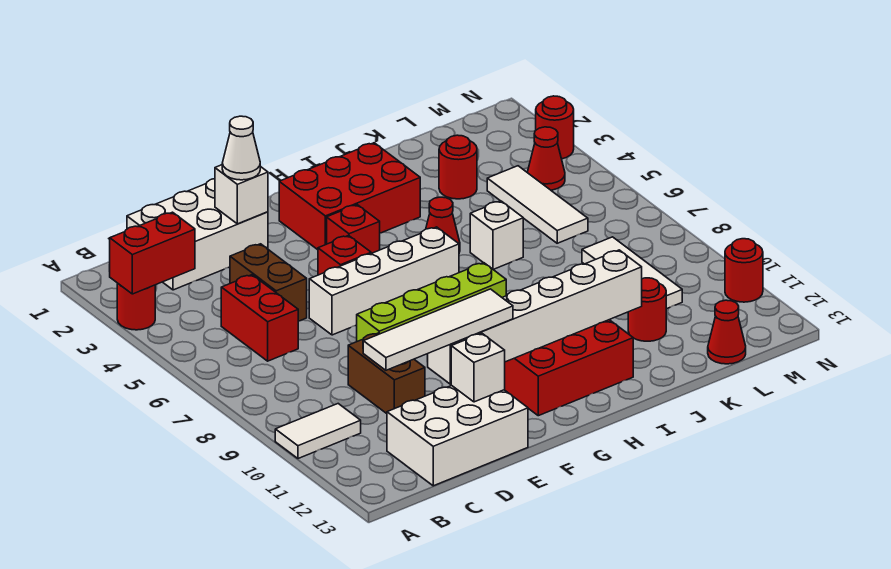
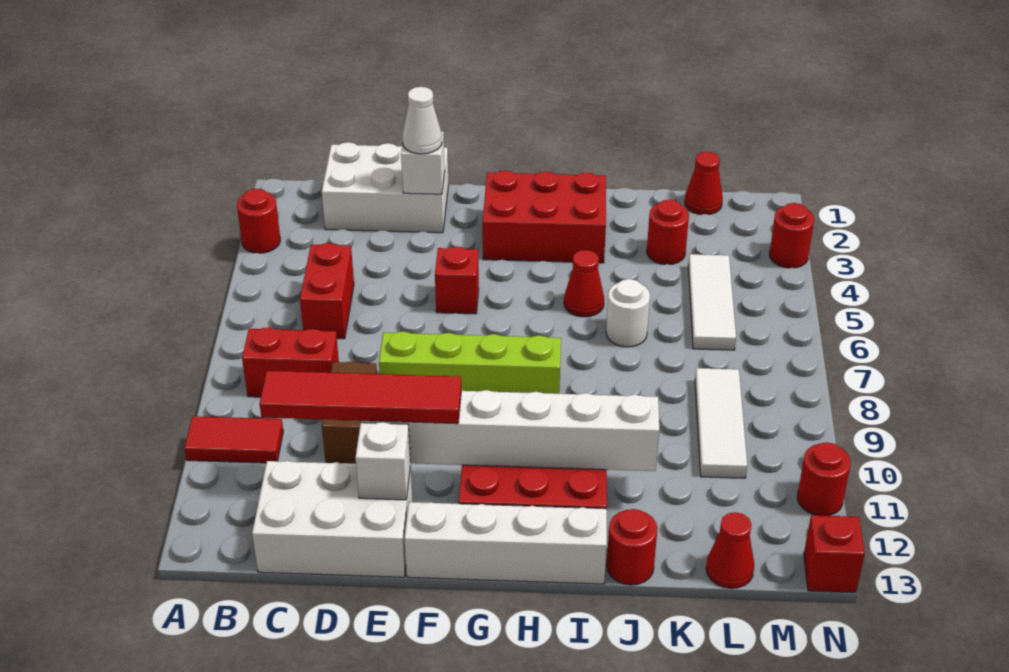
red brick A3:B3 level 2 -> red brick B8:C8 level 1
white tile A10:B10 level 1 -> red tile A10:B10 level 1
white tile C11:F11 level 3 -> red tile C11:F11 level 3
brown brick D4:D5 level 1 -> none
white brick E6:H6 level 1 -> white brick F13:I13 level 1
red brick G4 level 1 -> red brick N13 level 1
white brick J6 level 1 -> white round brick J6 level 1
red round brick K11 level 1 -> red round brick J13 level 1
red cone M4 level 1 -> red cone L1 level 1

